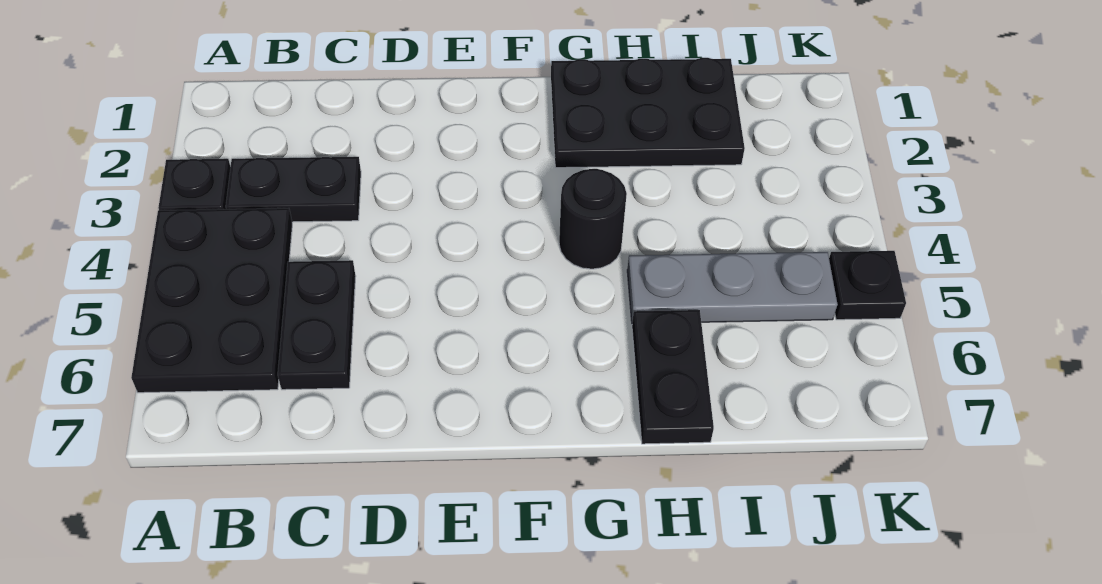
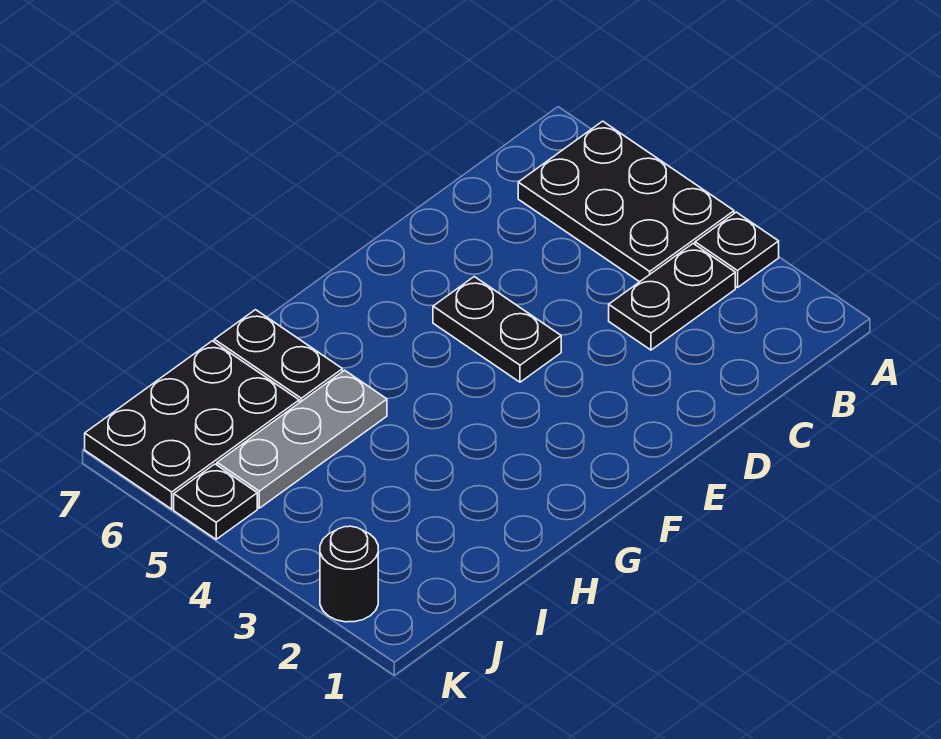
black plate C5:C6 level 1 -> black plate E4:E5 level 1
black plate G1:I2 level 1 -> black plate I6:K7 level 1
black round brick G4 level 1 -> black round brick K2 level 1

